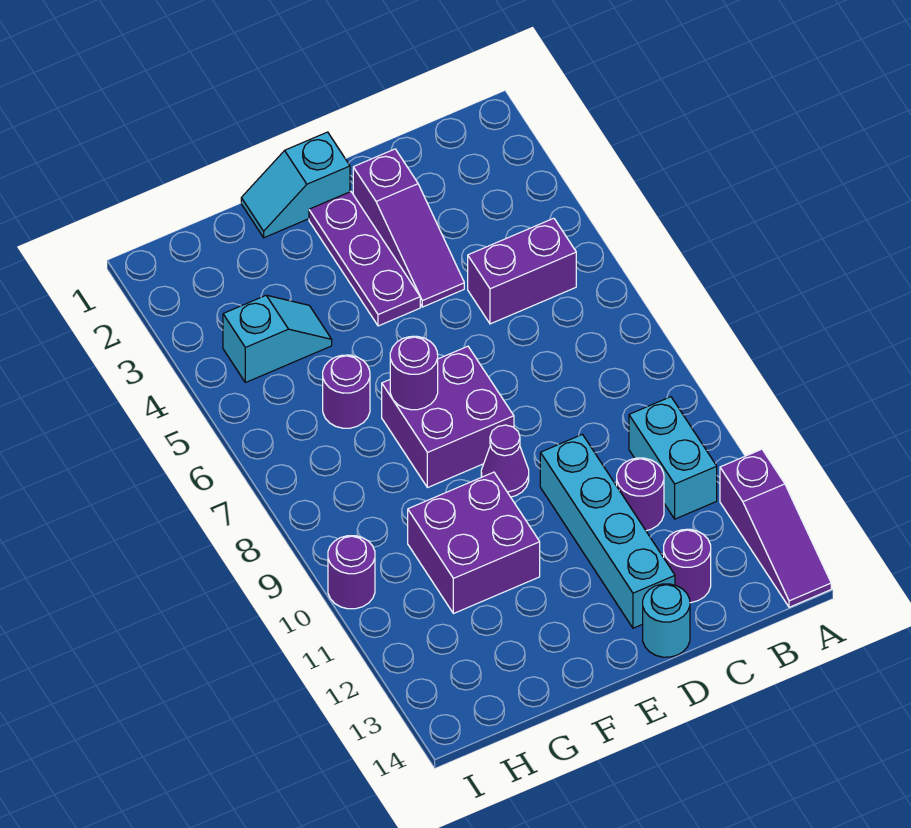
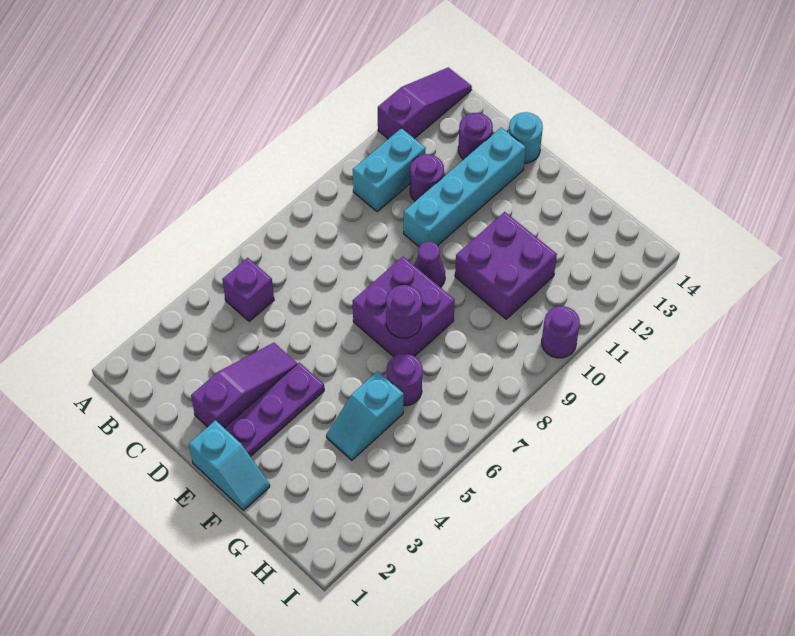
purple brick B5:C5 level 1 -> purple brick B5 level 1
cyan slope G4:H4 level 1 top H -> cyan slope G4:G5 level 1 top 5

